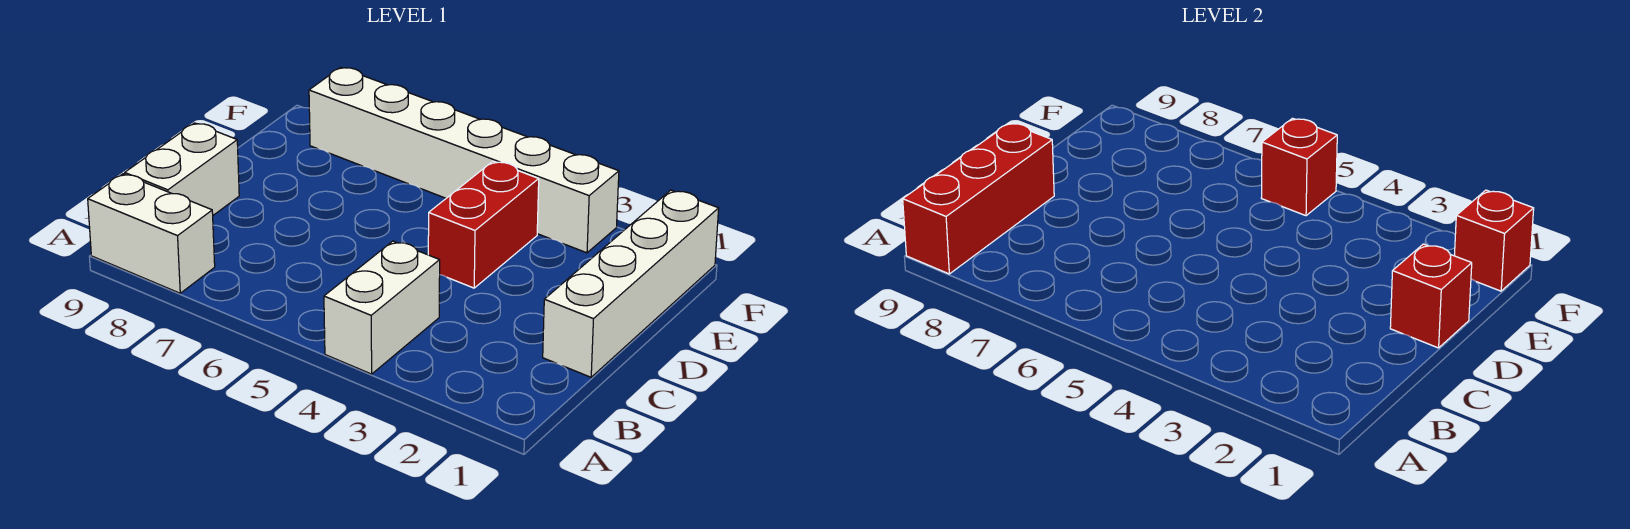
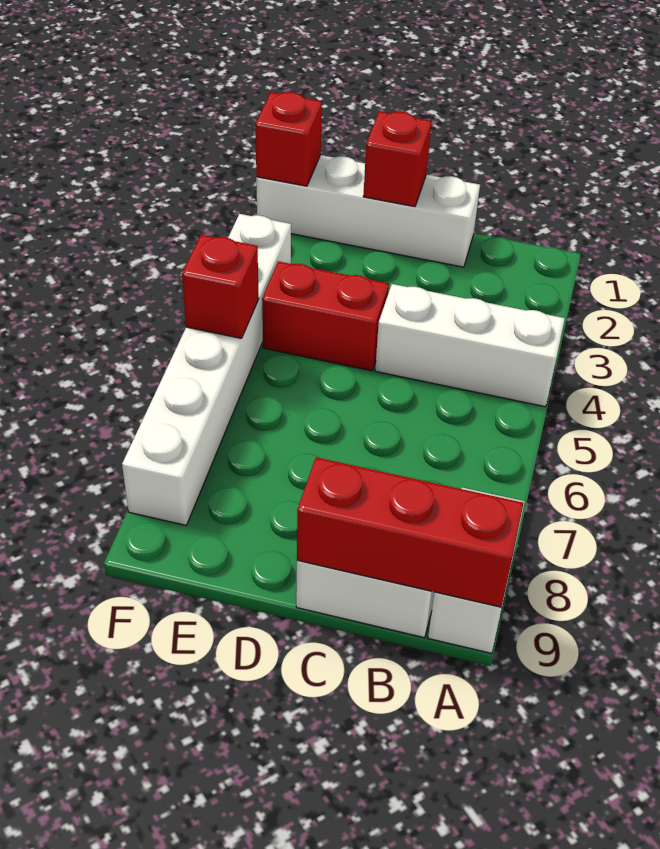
white brick A4:B4 level 1 -> white brick A4:C4 level 1

